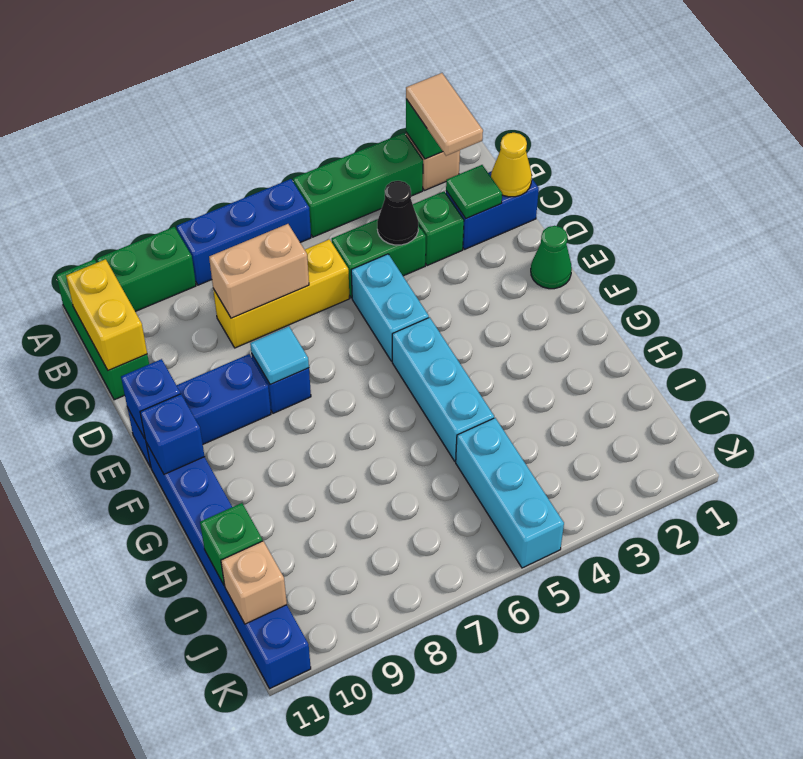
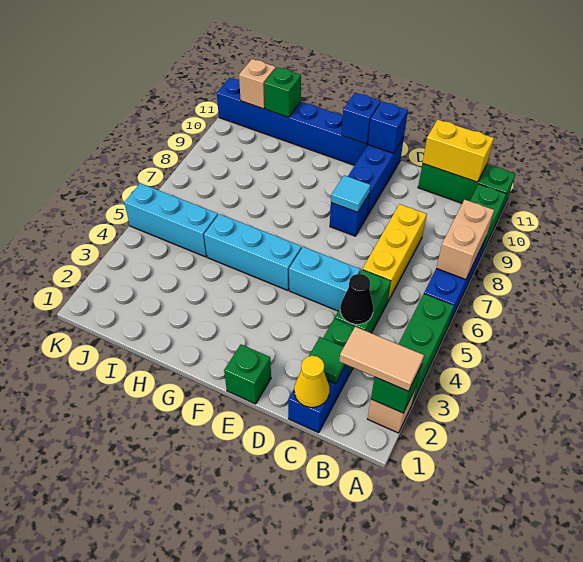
tan brick C7:C8 level 2 -> tan brick A7:A8 level 2
green cone E1 level 1 -> green brick E1 level 1

